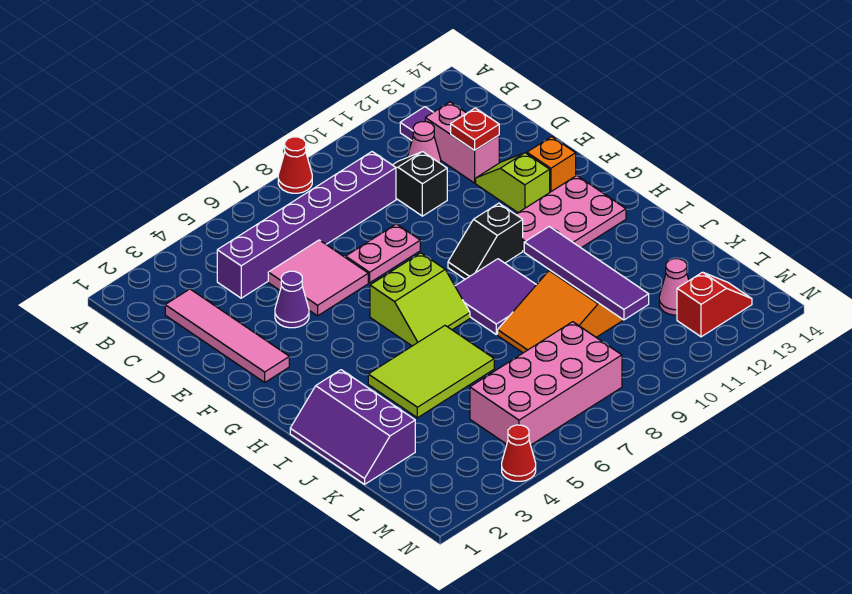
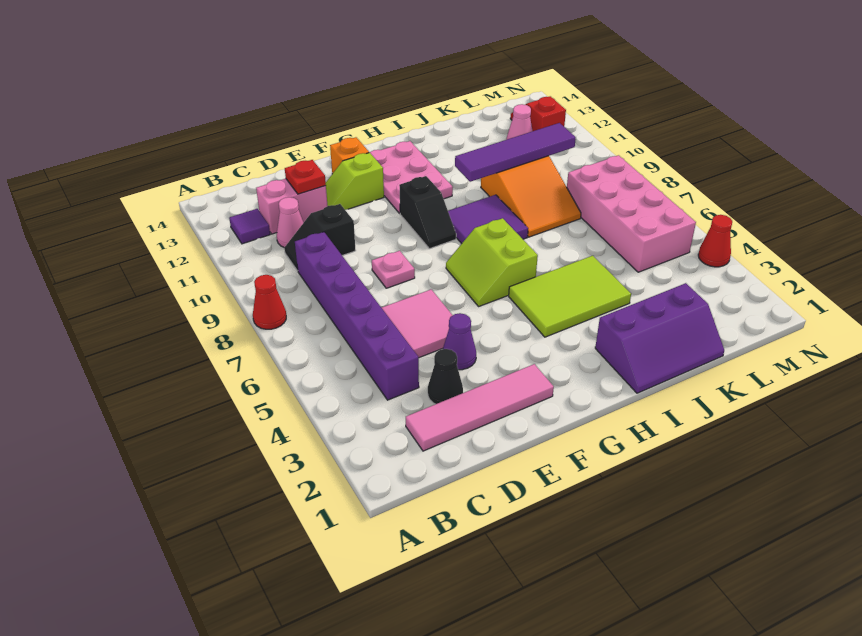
none -> black cone D3 level 1
pink plate E7:E8 level 1 -> pink plate E8 level 1
lime slope G6:H7 level 1 top G -> lime slope G6:H7 level 1 top H
lime tile I4:J6 level 1 -> lime tile H4:J5 level 1

